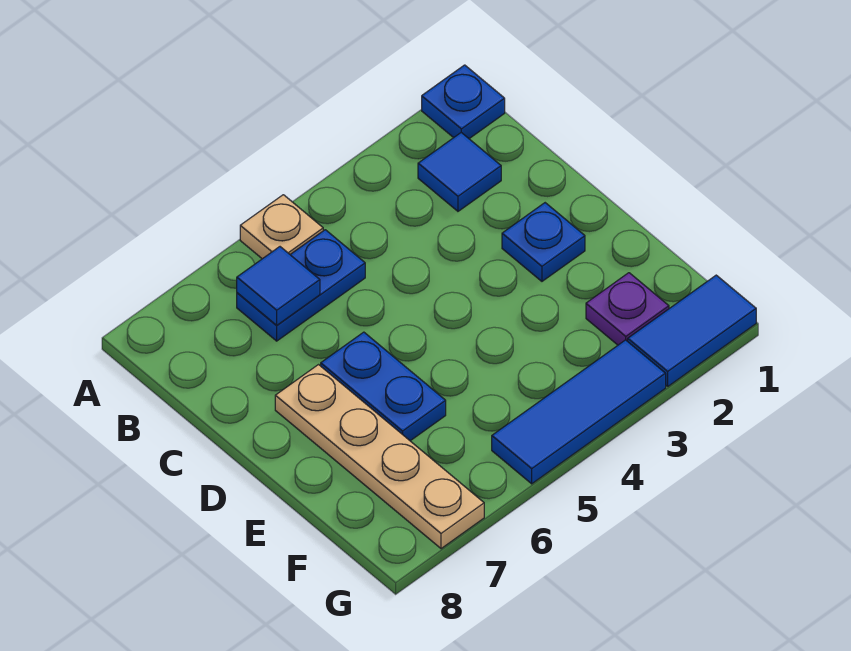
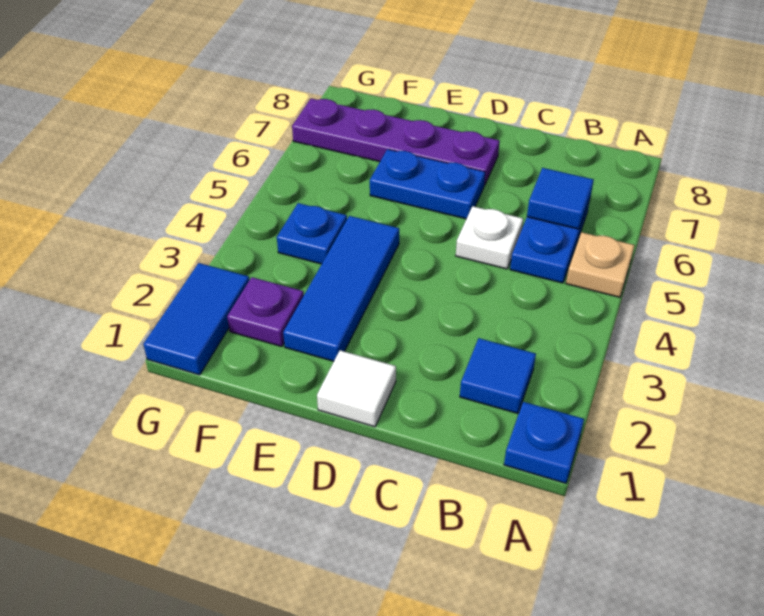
none -> white plate C5 level 1
none -> white tile D1 level 1
blue plate D2 level 1 -> blue plate F4 level 1
tan plate D7:G7 level 1 -> purple plate D7:G7 level 1
blue tile G3:G5 level 1 -> blue tile E2:E4 level 1

